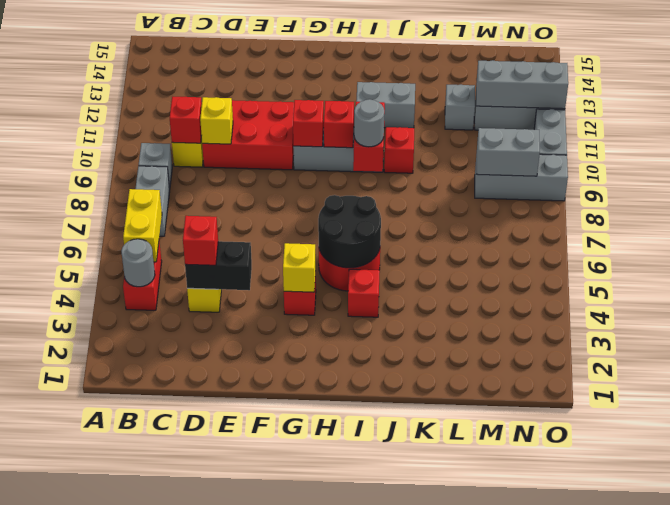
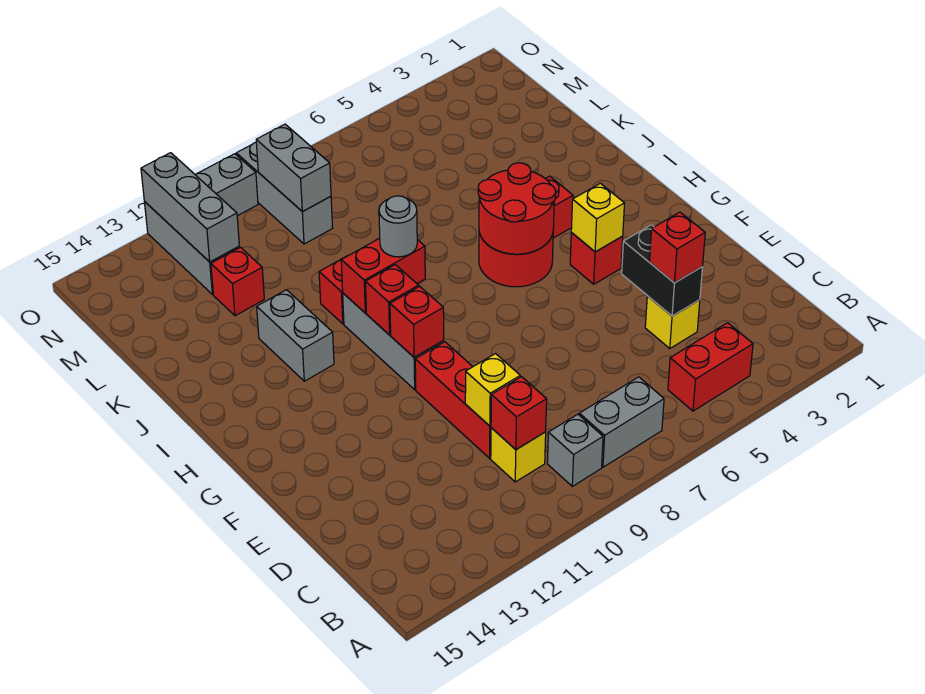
grey round brick B4 level 2 -> none
yellow brick B5:B6 level 2 -> none
red brick D10:F11 level 1 -> red brick D10:F10 level 1
black round brick H5:I6 level 2 -> red round brick H5:I6 level 2
grey brick L12 level 1 -> red brick L12 level 1

